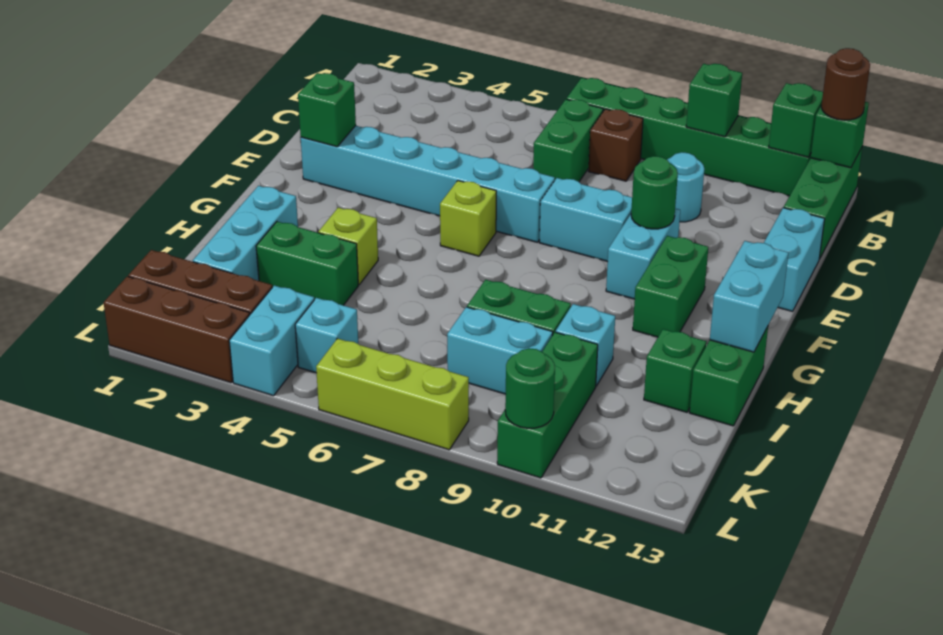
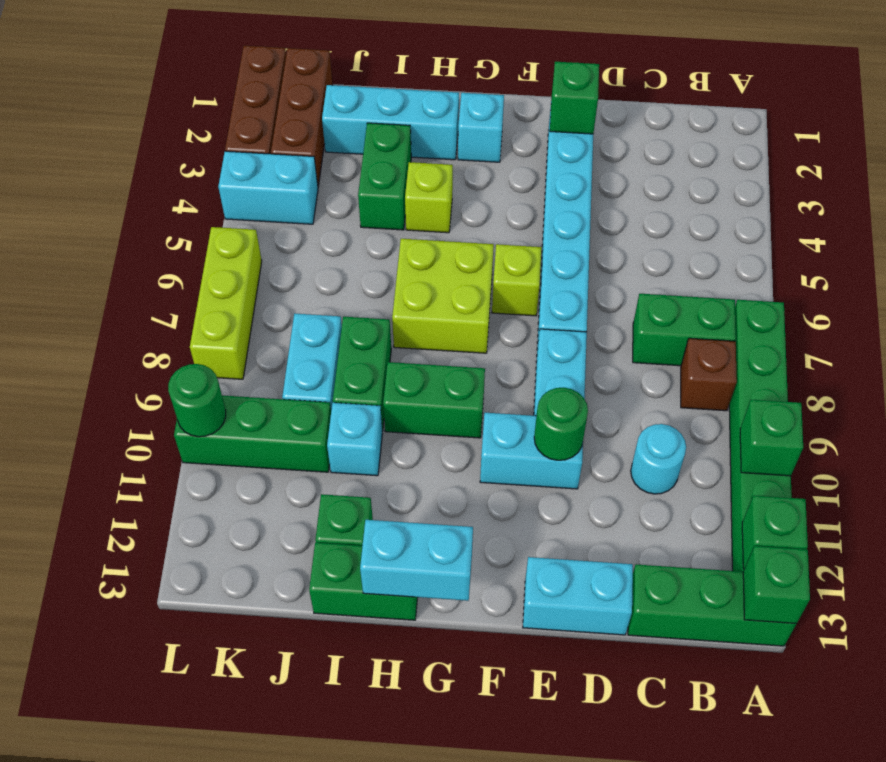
brown round brick A13 level 3 -> none
green brick F11:G11 level 1 -> green brick G9:H9 level 1
none -> lime brick G6:H7 level 1
cyan brick K5 level 1 -> cyan brick G2 level 1

